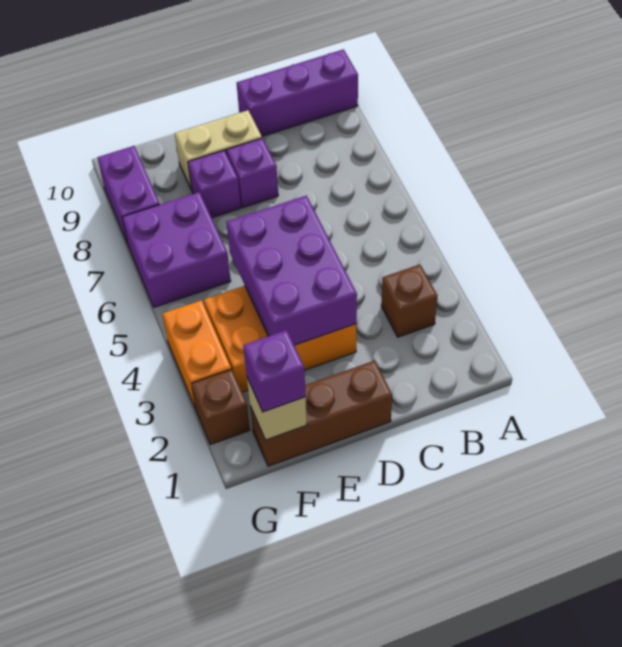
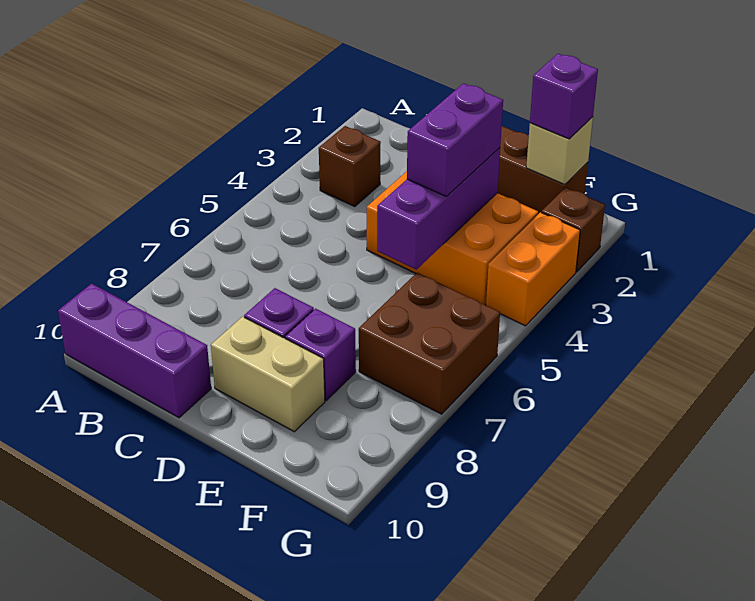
purple brick D3:E5 level 2 -> purple brick E3:E5 level 2
purple brick F6:G7 level 1 -> brown brick F6:G7 level 1
purple brick G8:G9 level 1 -> purple brick E3:E4 level 3

